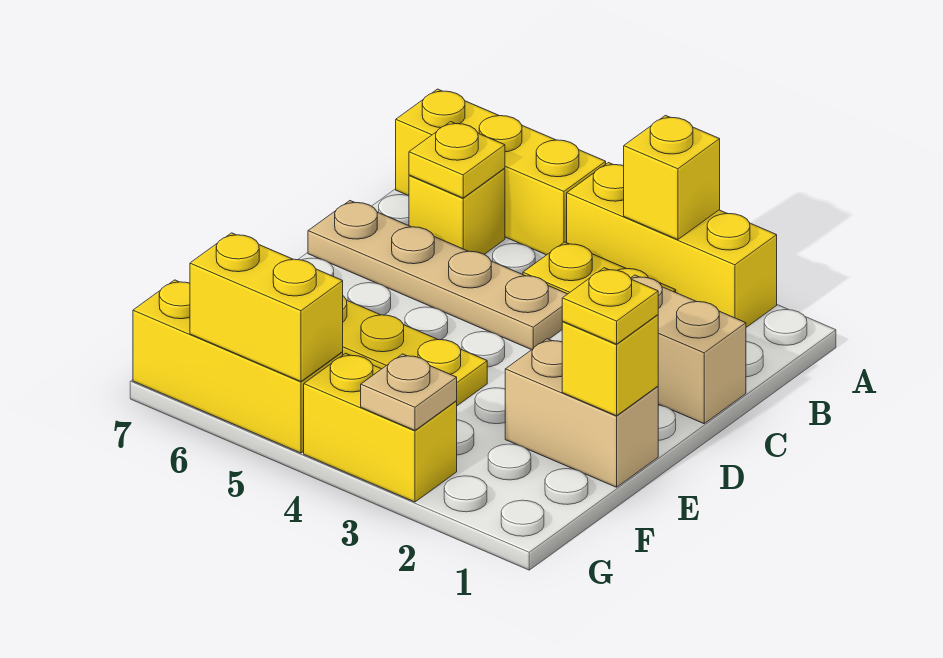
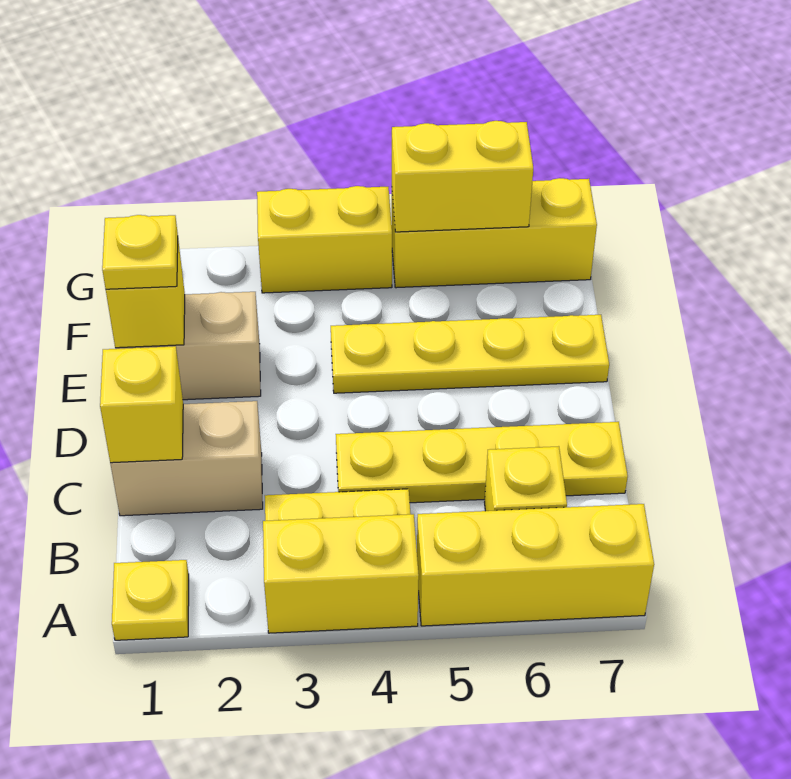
yellow brick A2:A4 level 1 -> yellow brick A3:A4 level 1
yellow brick A3 level 2 -> yellow brick C1 level 2
yellow plate B6 level 2 -> yellow plate A1 level 1
tan plate C4:C7 level 1 -> yellow plate C4:C7 level 1
tan plate G3 level 2 -> none

